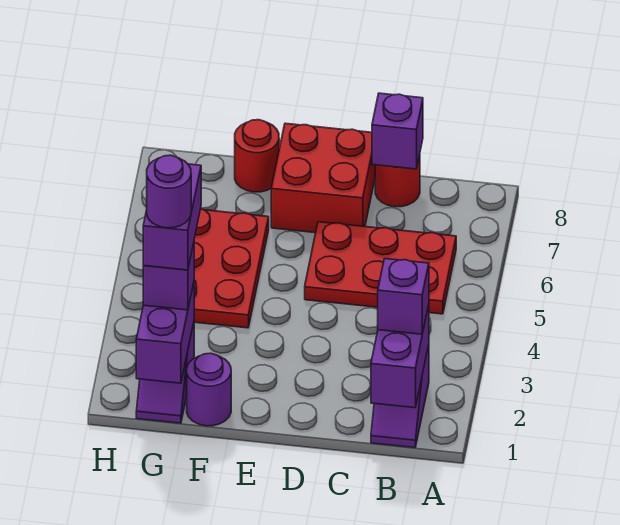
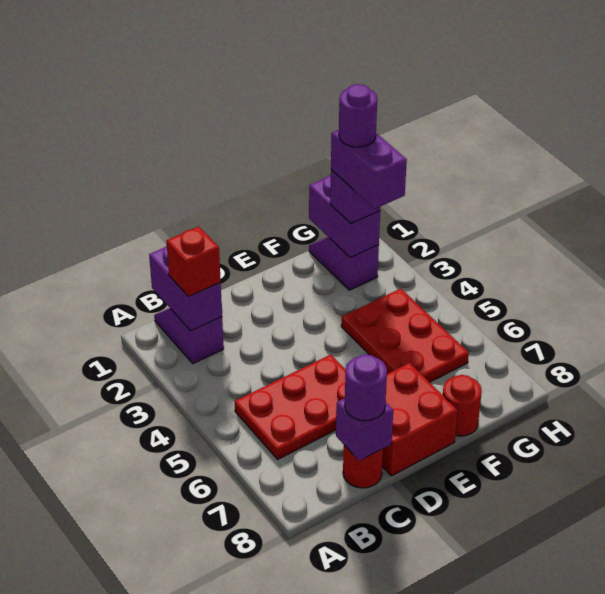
purple brick B2 level 3 -> red brick B2 level 3
purple round brick F1 level 1 -> purple round brick C8 level 3

